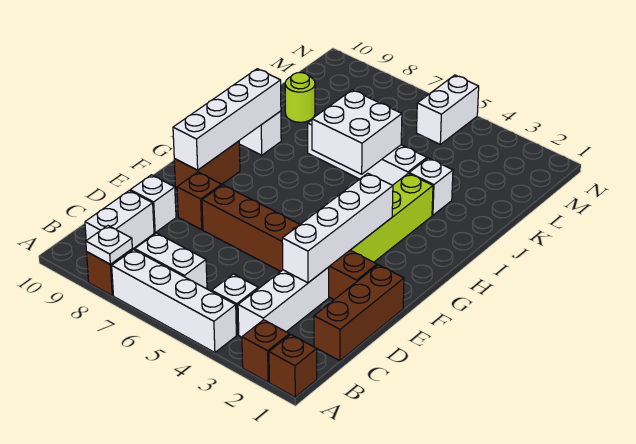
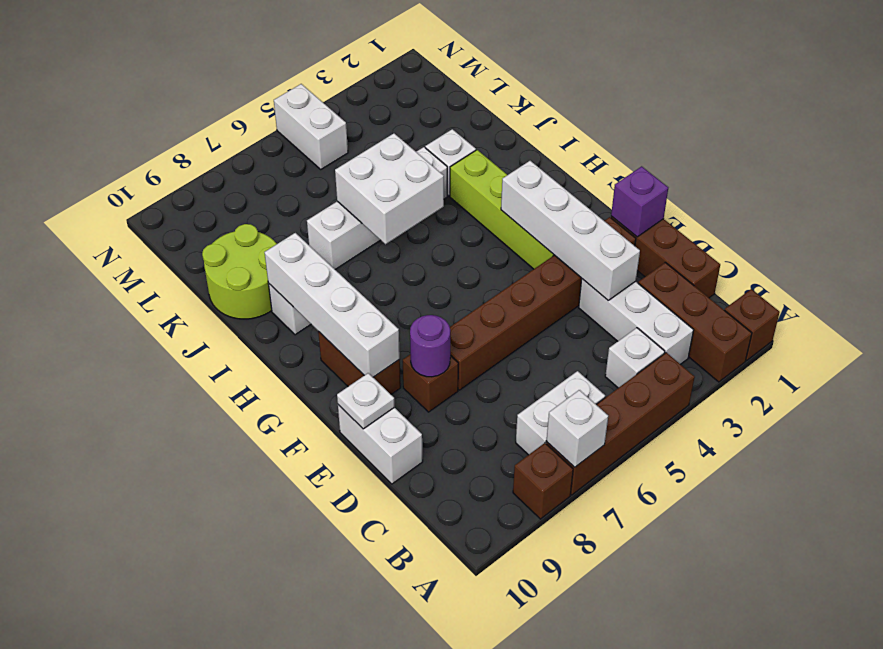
brown brick A2 level 1 -> brown brick A2:C2 level 1
white brick A4:A7 level 1 -> brown brick A4:A7 level 1
white plate A8 level 2 -> white plate E10 level 2
white brick B9:C9 level 1 -> white brick D10:E10 level 1
white brick D9 level 1 -> white brick A7 level 2
none -> purple brick E1 level 2
none -> purple round brick E8 level 2
lime round brick K9 level 1 -> lime round brick J9:K10 level 1

